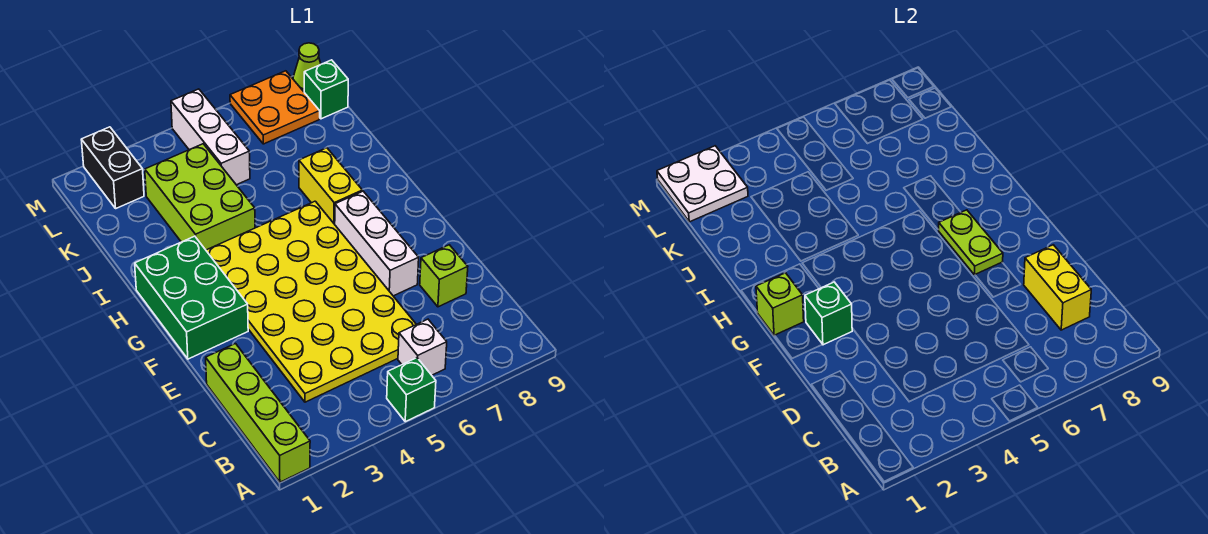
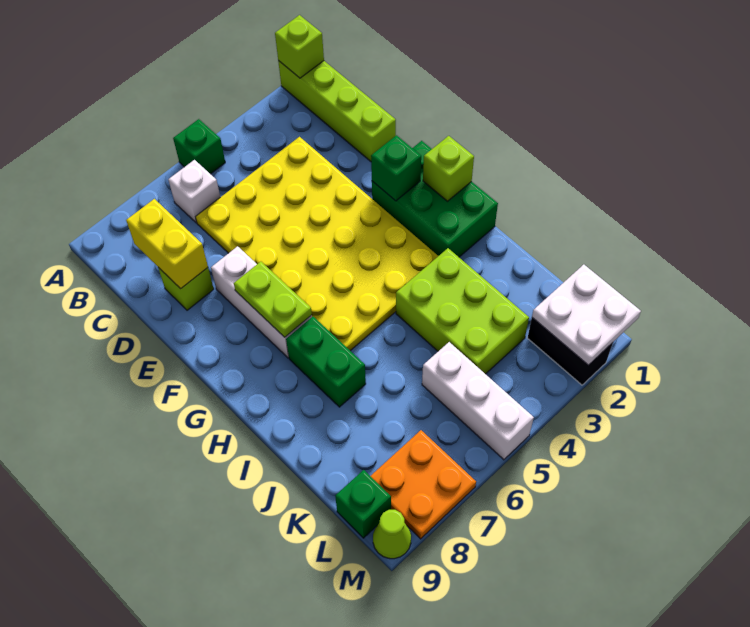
none -> lime brick A1 level 2
yellow brick H7:I7 level 1 -> green brick H7:I7 level 1

